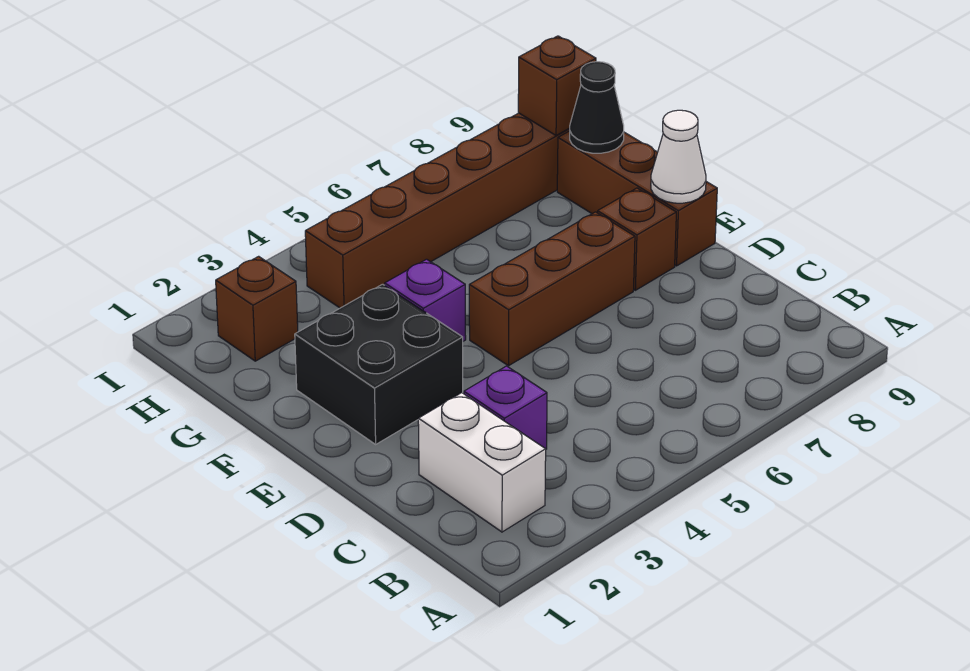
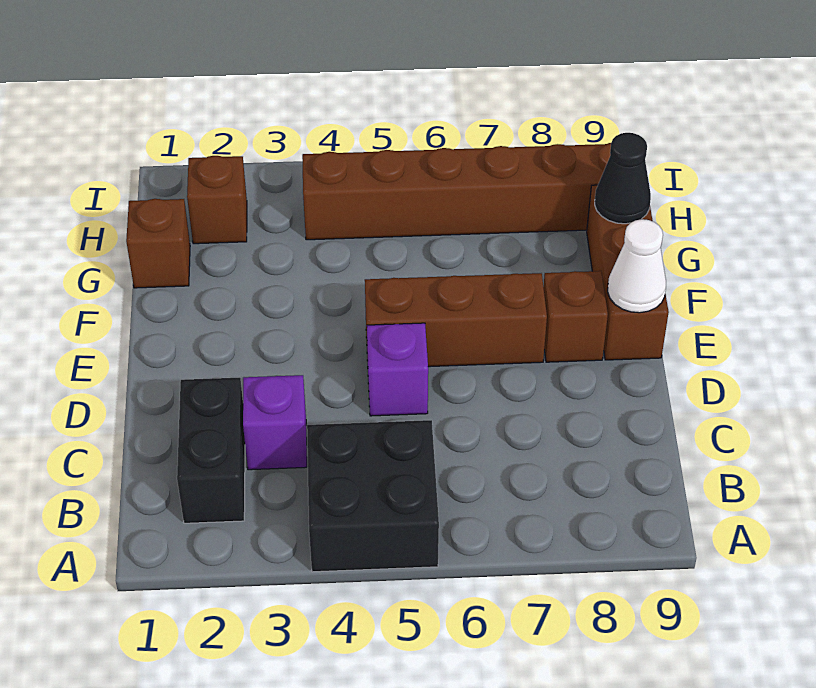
white brick B2:C2 level 1 -> black brick B2:C2 level 1
black brick E2:F3 level 1 -> black brick A4:B5 level 1
purple brick F4 level 1 -> purple brick D5 level 1
brown brick H9 level 2 -> brown brick G1 level 1

